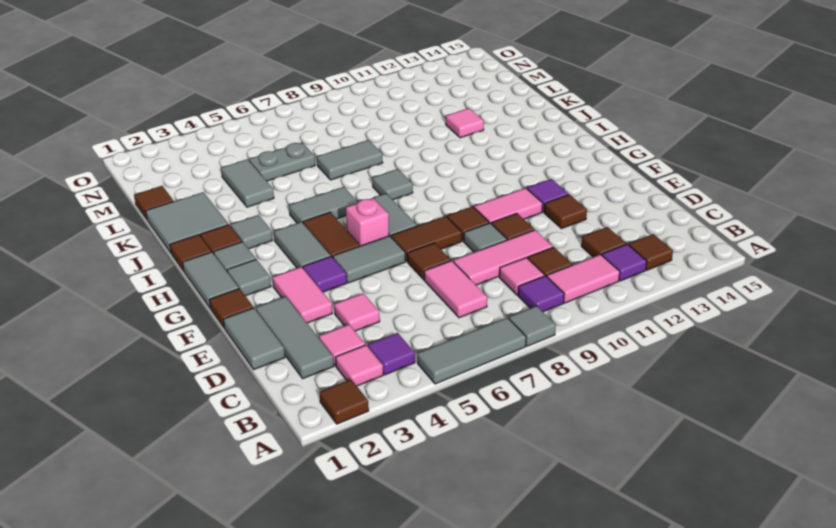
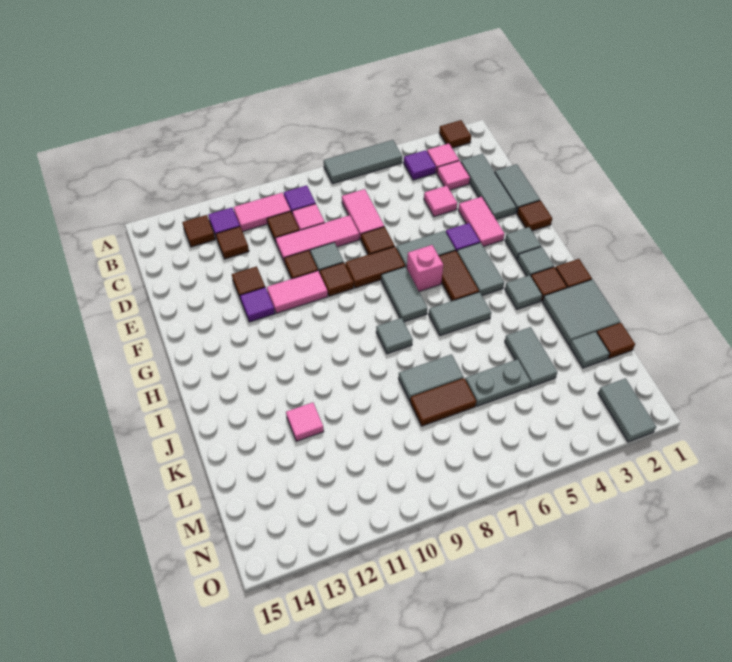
grey tile A8 level 1 -> grey tile L2 level 1
grey tile G1:H1 level 1 -> grey tile N2:O2 level 1
none -> brown tile L7:L8 level 1

